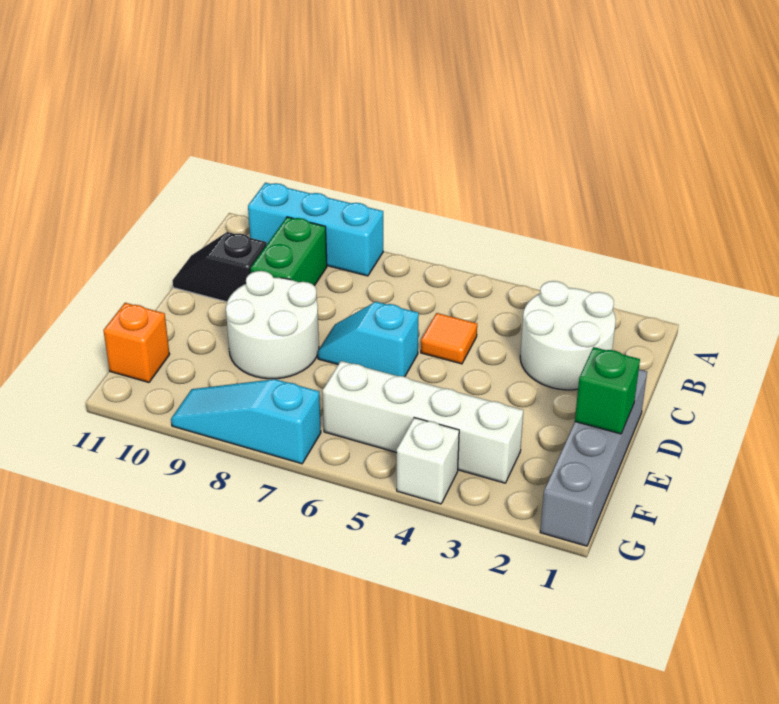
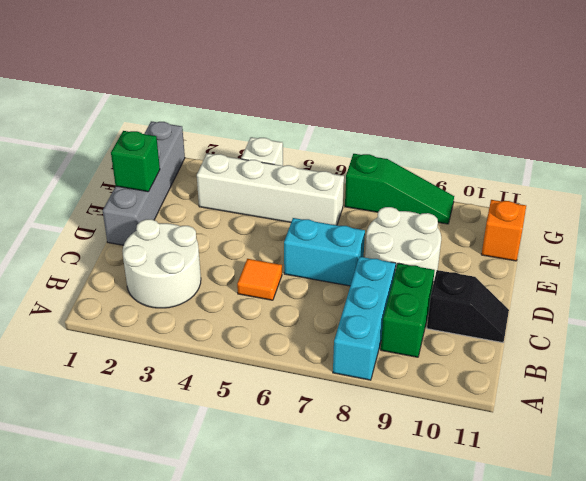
cyan brick A8:A10 level 1 -> cyan brick A8:C8 level 1
cyan slope D6:D7 level 1 top 6 -> cyan brick D6:D7 level 1
cyan slope G7:G9 level 1 top 7 -> green slope G7:G9 level 1 top 7

